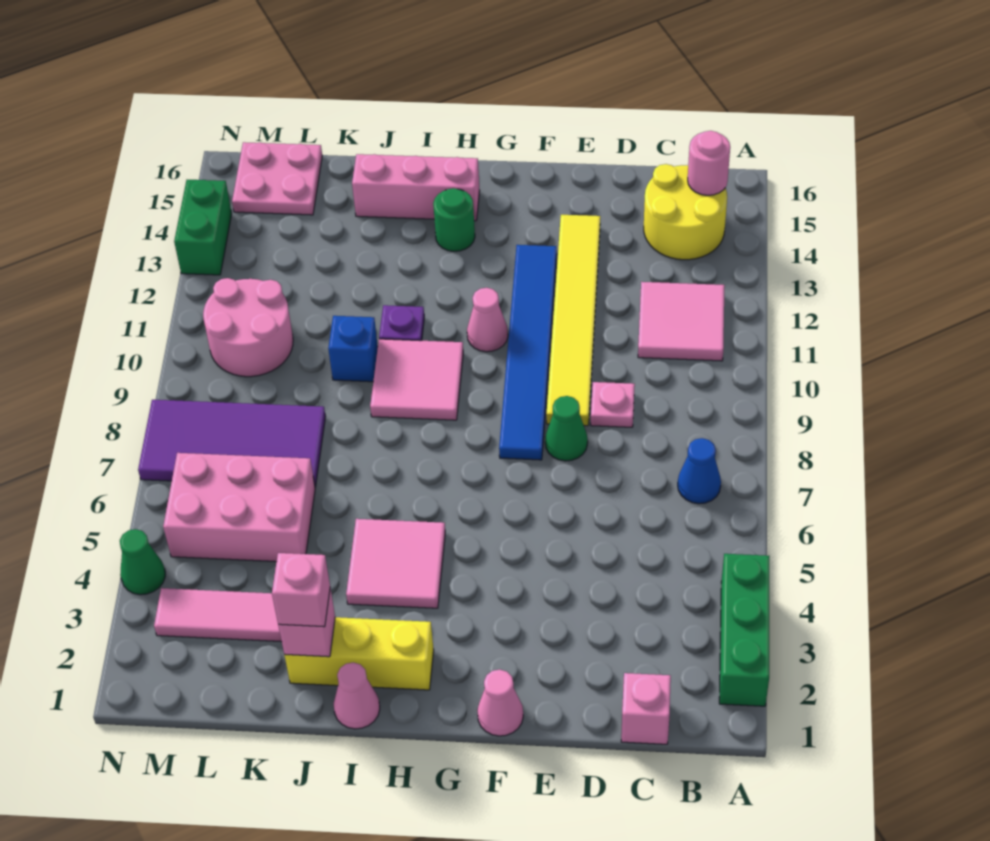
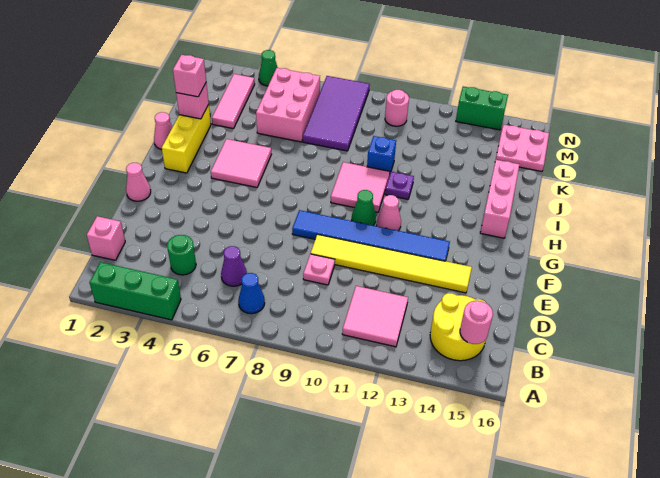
none -> purple cone C6 level 1
green cone E8 level 1 -> green cone G10 level 1
green round brick H14 level 1 -> green round brick C4 level 1
pink round brick L10:M11 level 1 -> pink round brick M10 level 1

